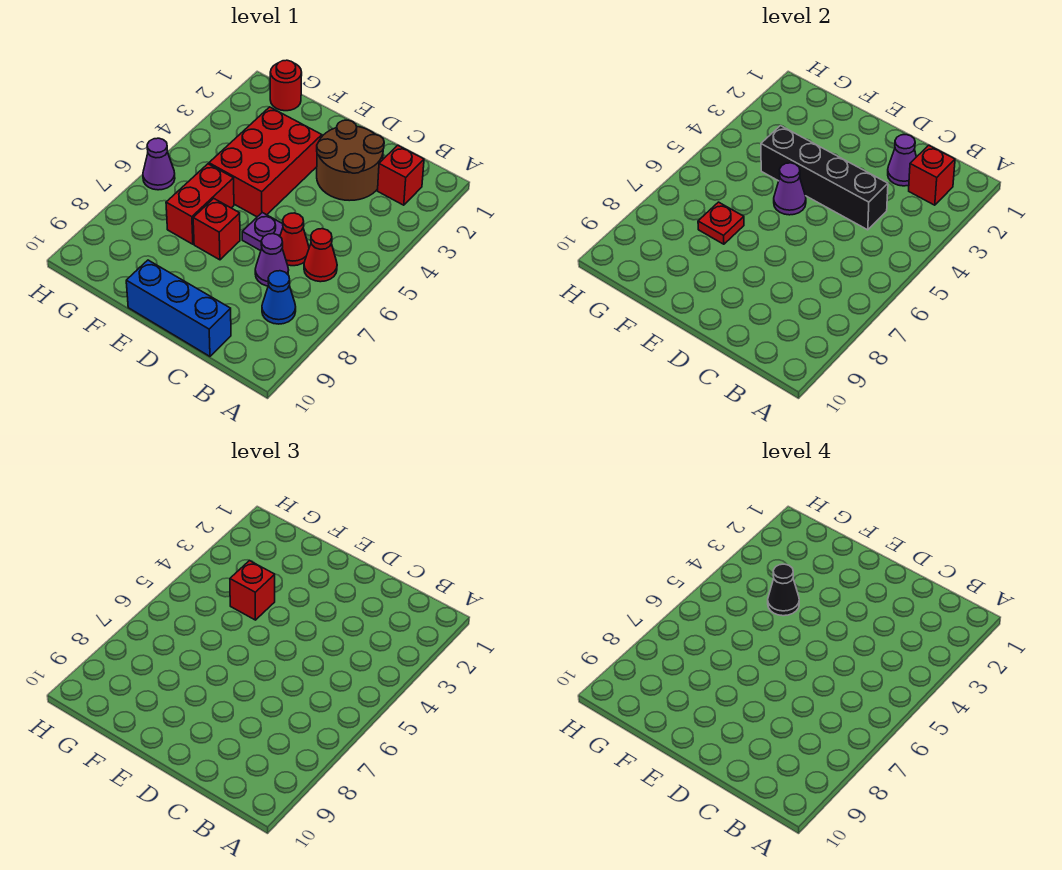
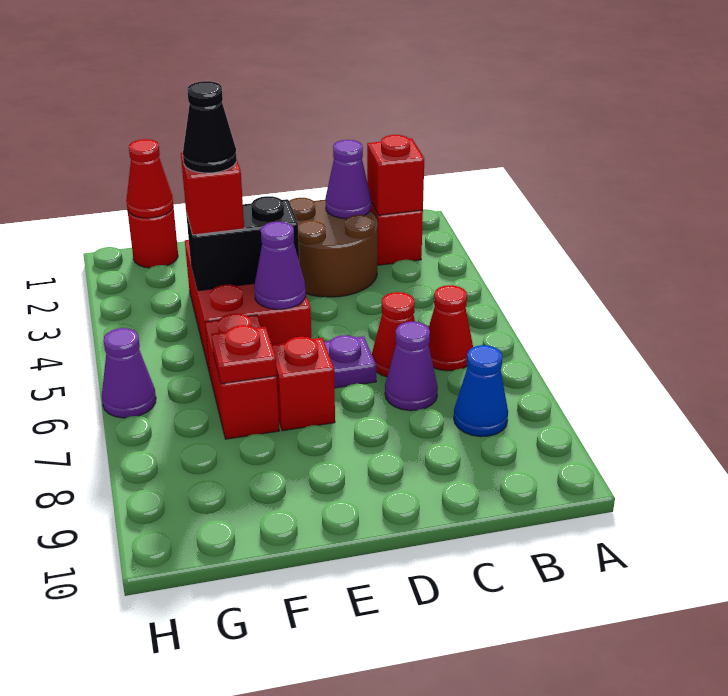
black brick C4:F4 level 2 -> black brick E4:F4 level 2
blue brick C10:E10 level 1 -> none
none -> red cone G1 level 2

